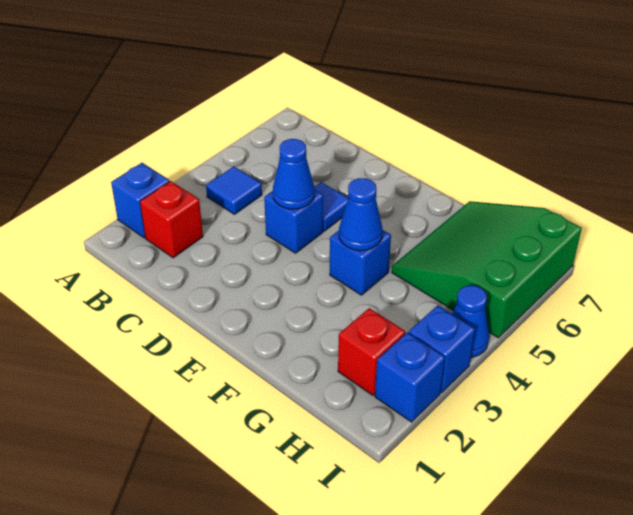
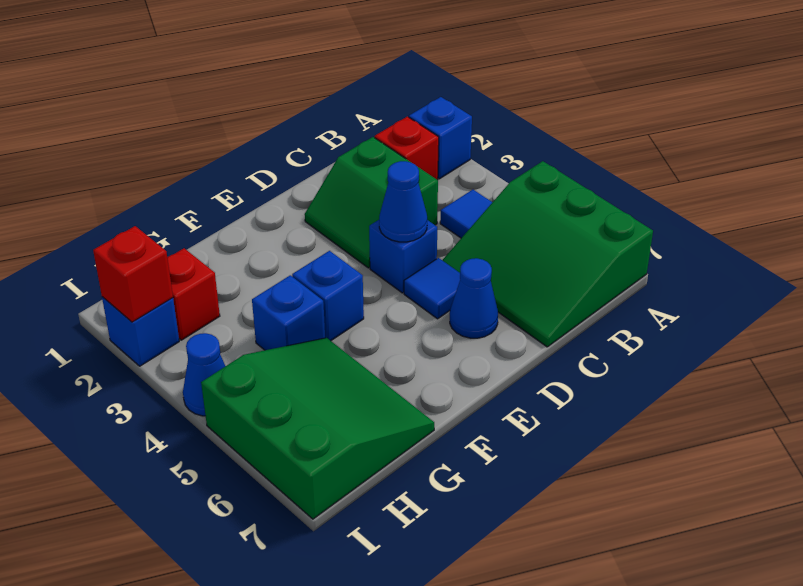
none -> green slope A5:C7 level 1 top A
none -> green slope C2:D3 level 1 top C
blue cone F4 level 2 -> blue cone D6 level 1
none -> red brick I2 level 2
blue brick I3 level 1 -> blue brick G4 level 1

